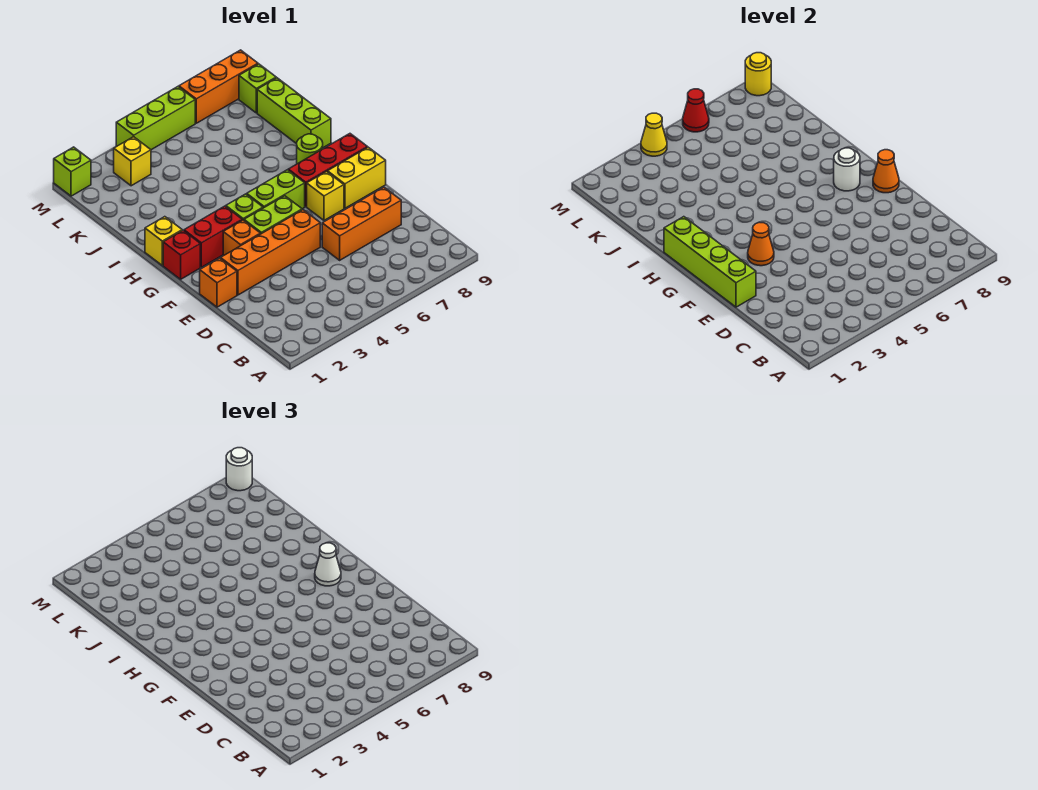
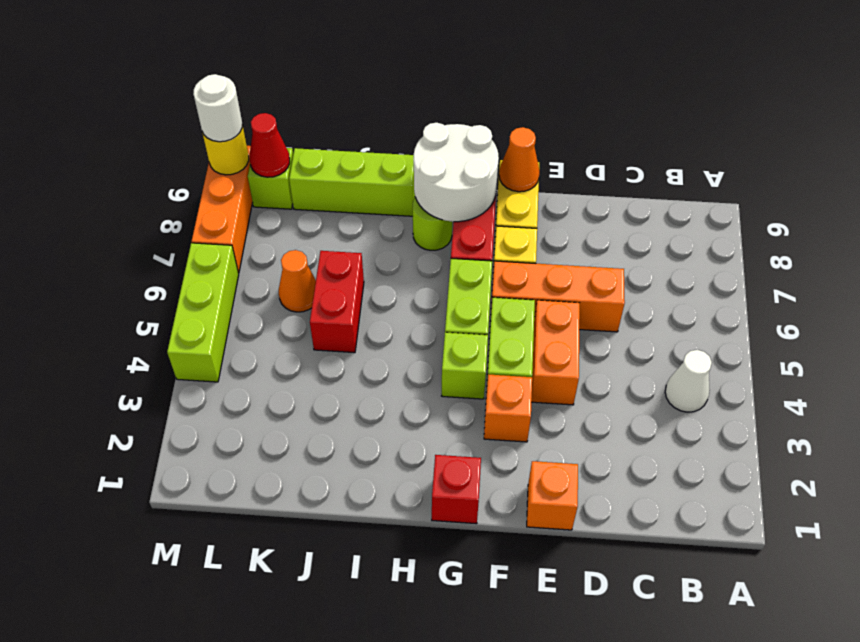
orange brick D6:D8 level 1 -> orange brick D6:F6 level 1
lime brick E1:H1 level 2 -> none
orange brick E2:E5 level 1 -> orange brick E4:E5 level 1
orange cone F3 level 2 -> orange cone K6 level 1
red brick G2:G3 level 1 -> red brick J5:J6 level 1
white round brick G8 level 2 -> white round brick G8:H9 level 2
white cone G8 level 3 -> white cone B4 level 1
yellow brick H1 level 1 -> none
yellow brick L3 level 1 -> none
lime brick M1 level 1 -> none
yellow cone M4 level 2 -> none
red cone M6 level 2 -> red cone L9 level 2

